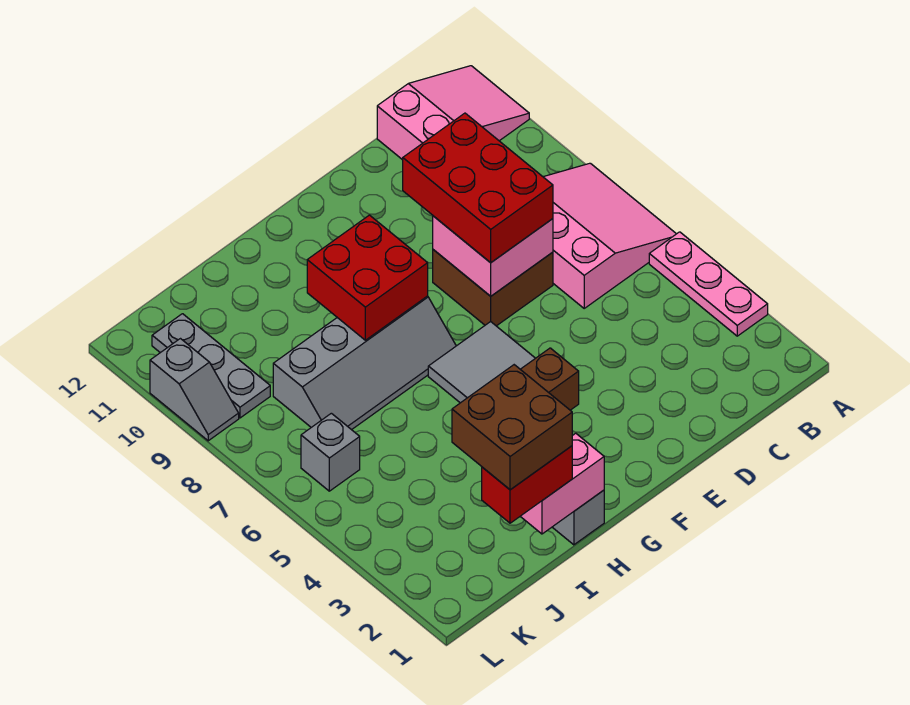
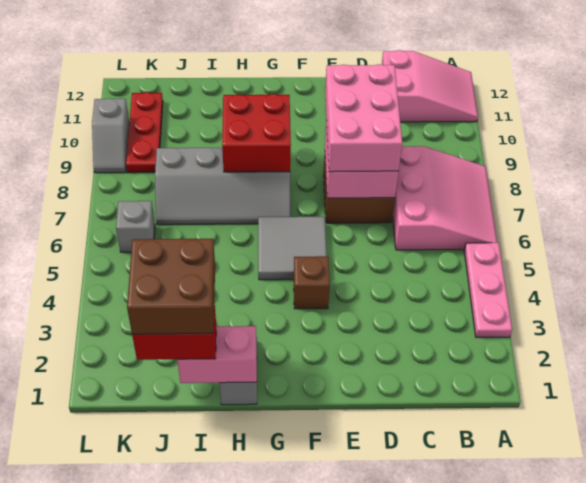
red brick D7:E9 level 3 -> pink brick D7:E9 level 3
grey plate K9:K11 level 1 -> red plate K9:K11 level 1

